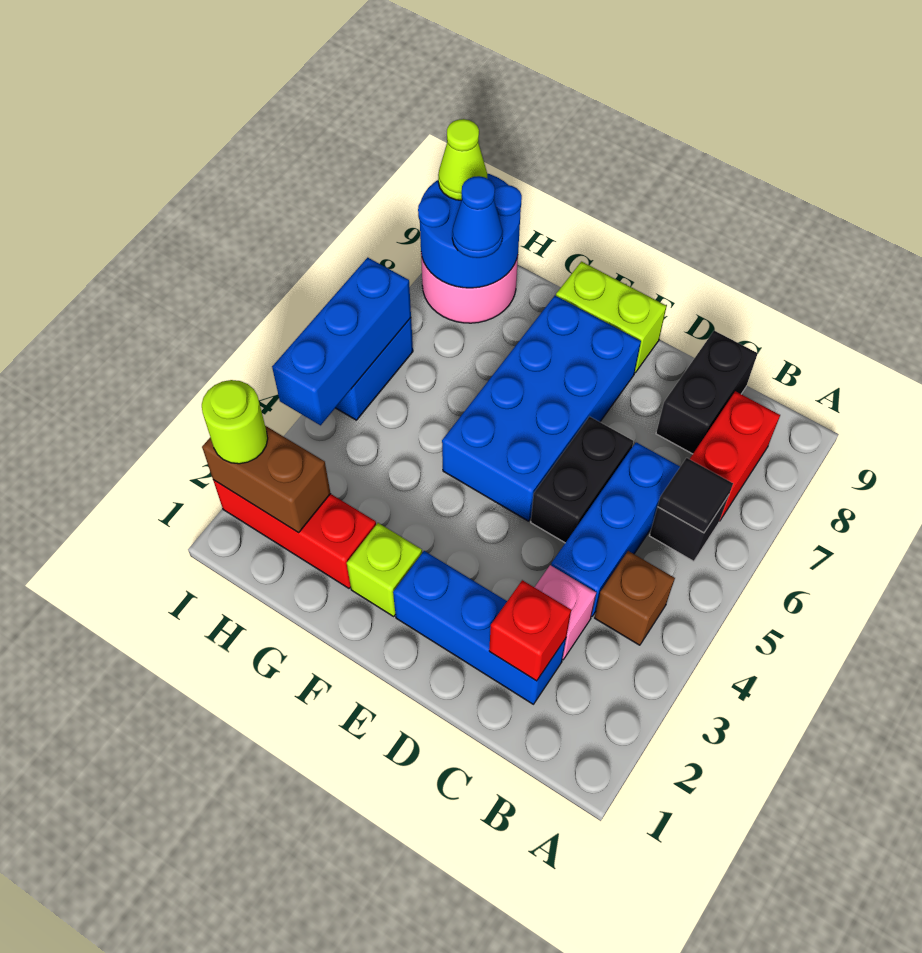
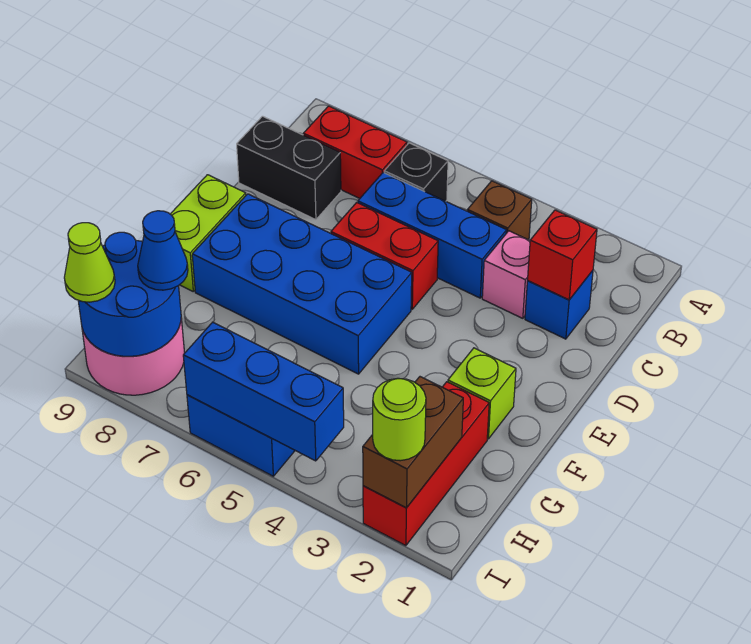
black tile B6 level 2 -> none
blue brick C2:E2 level 1 -> blue brick C2 level 1
black brick D5:D6 level 1 -> red brick D5:D6 level 1

